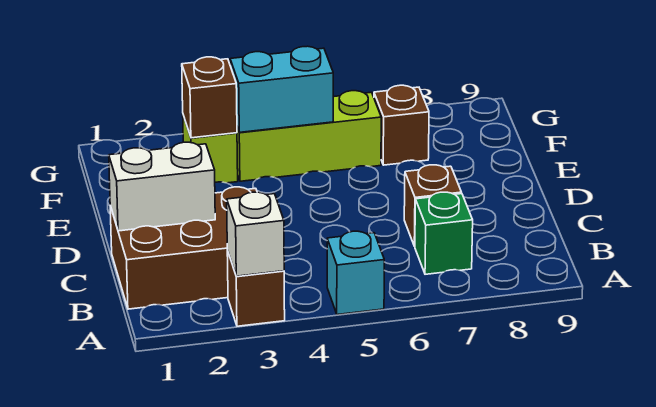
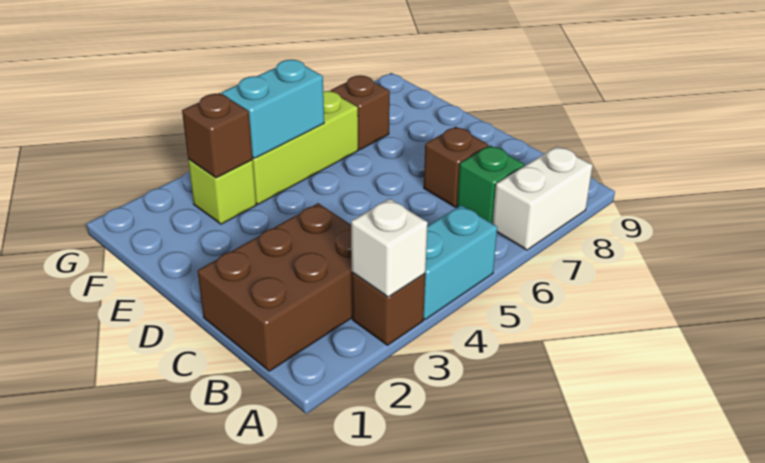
cyan brick A5 level 1 -> cyan brick A4:A5 level 1
white brick C1:C2 level 2 -> white brick A7:A8 level 1

